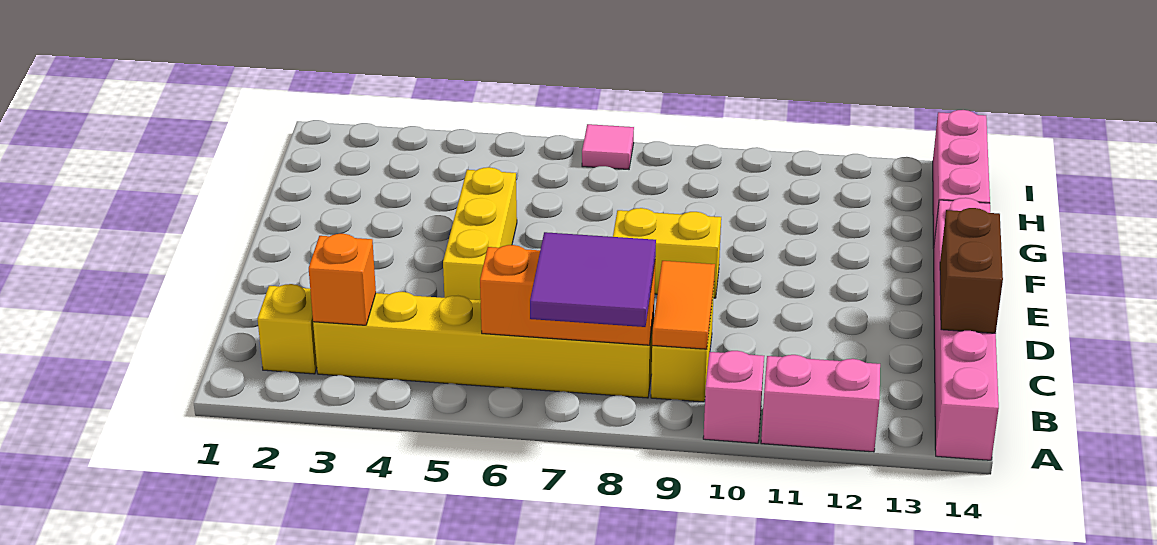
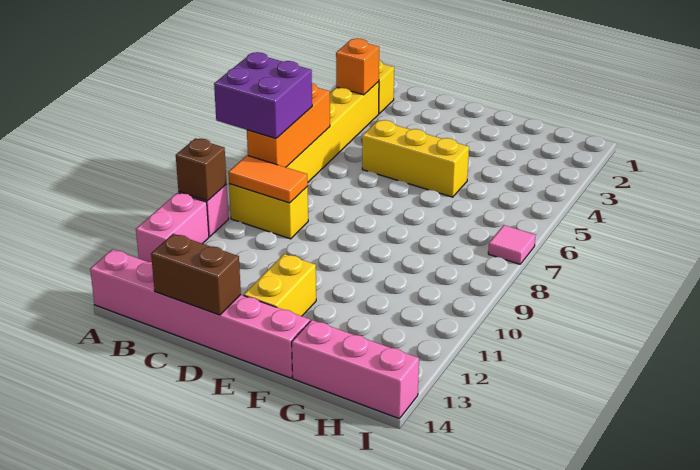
purple tile A7:B8 level 3 -> purple brick A7:B8 level 3
none -> brown brick A10 level 2
yellow brick E8:E9 level 1 -> yellow brick E12:E13 level 1

